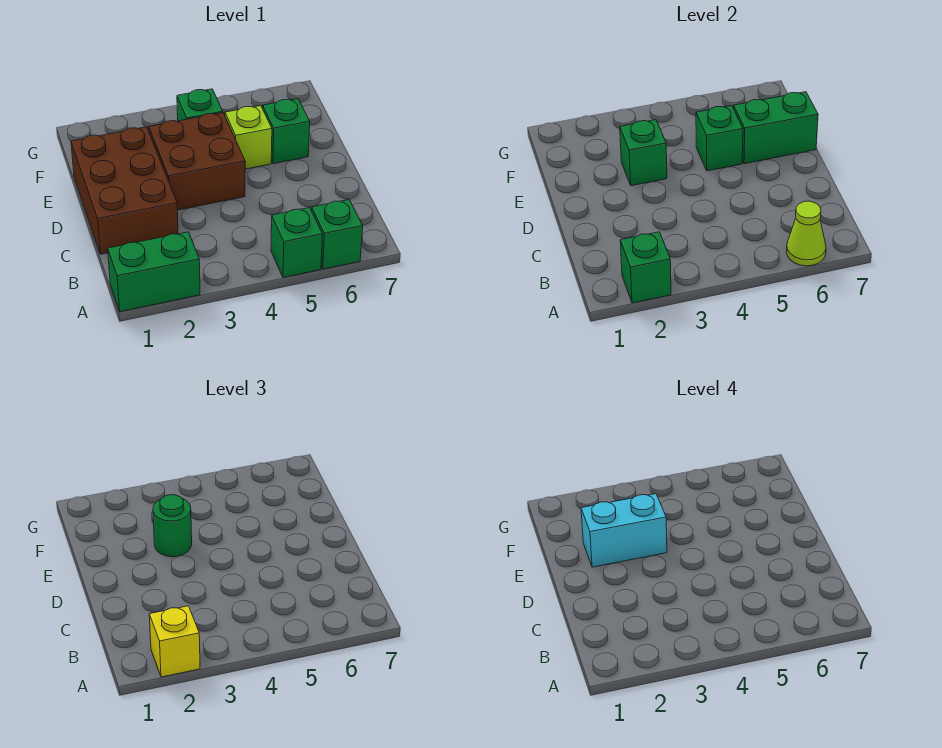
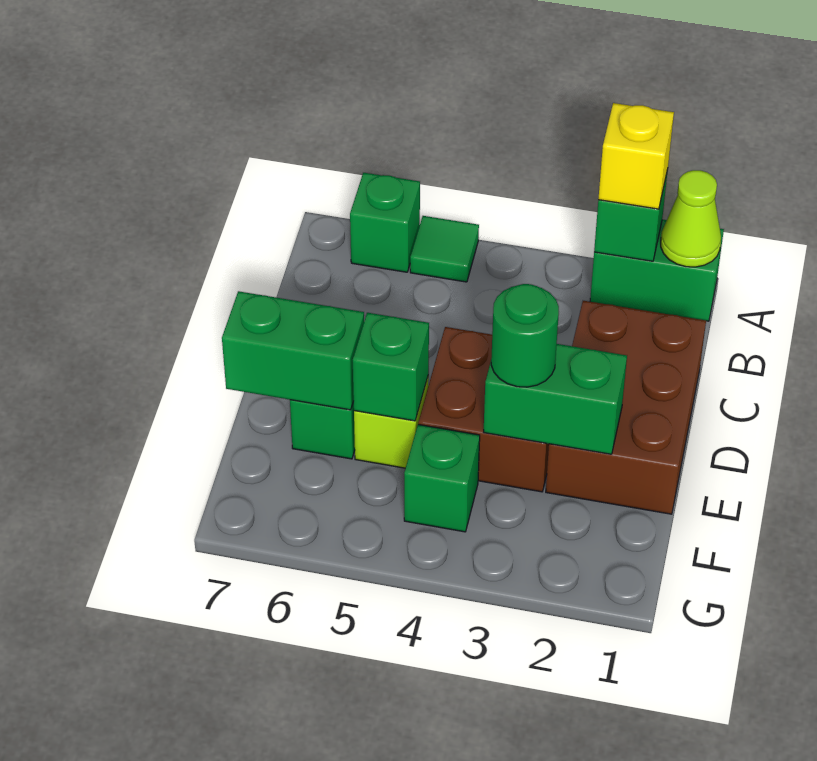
green brick A5 level 1 -> green tile A5 level 1
lime cone A6 level 2 -> lime cone A1 level 2
cyan brick E2:E3 level 4 -> none
green brick E3 level 2 -> green brick E2:E3 level 2

